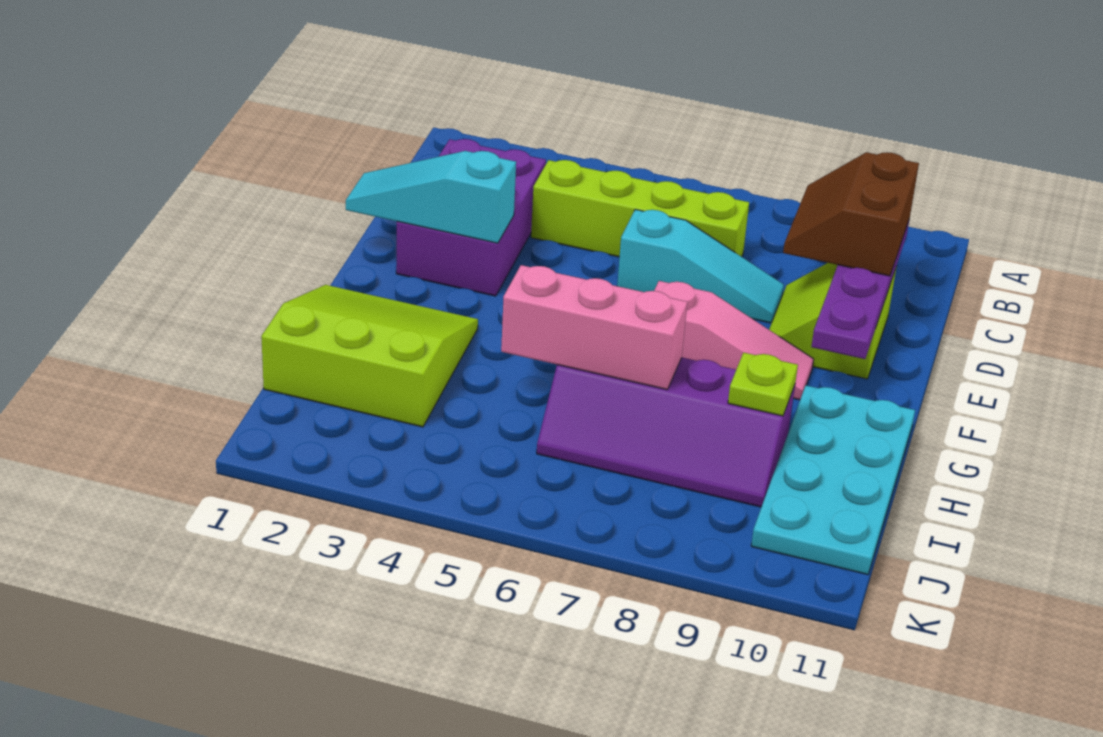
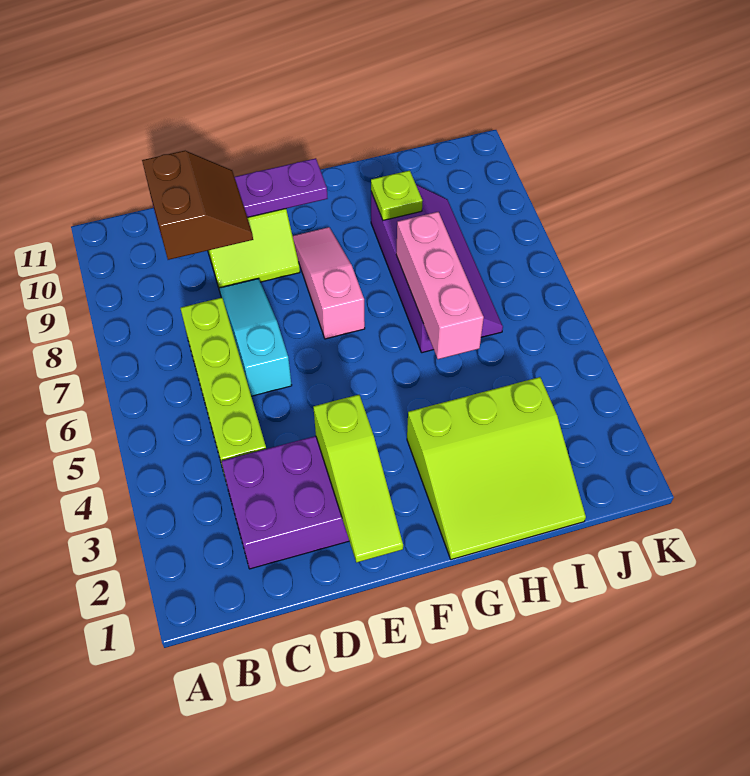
brown slope C9:D10 level 3 top 10 -> brown slope C9:D10 level 3 top C
cyan slope E1:E3 level 2 top 3 -> lime slope E1:E3 level 2 top 3
lime slope G1:I3 level 1 top I -> lime slope G1:I3 level 1 top 3
cyan plate G10:J11 level 1 -> none

